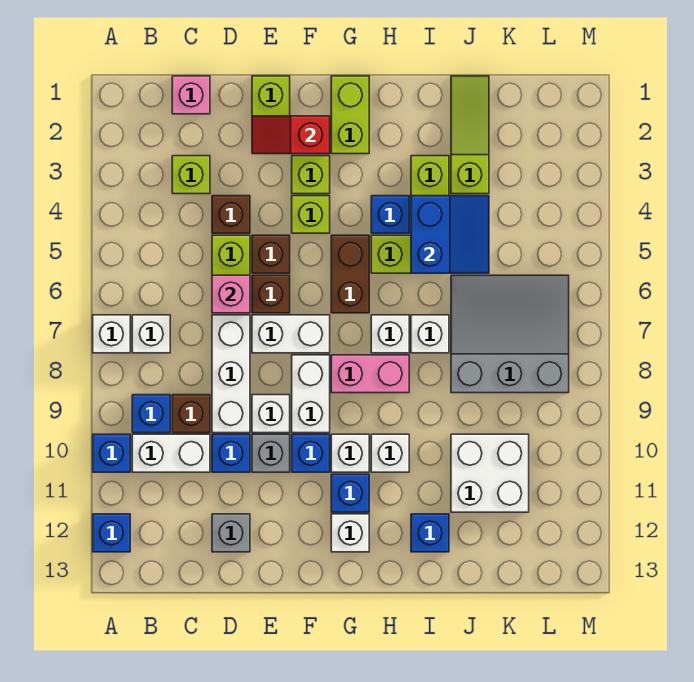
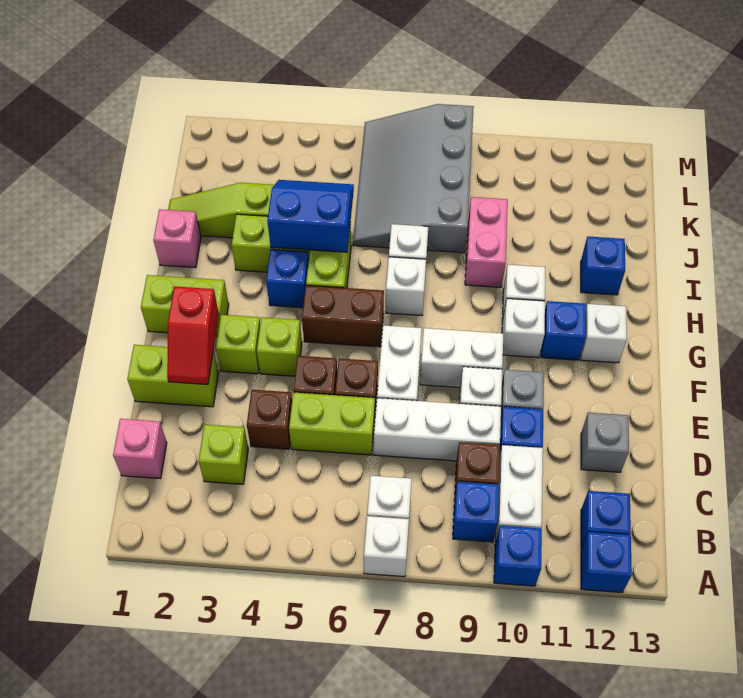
pink brick D6 level 2 -> pink brick I1 level 1
blue brick F10 level 1 -> blue brick B12 level 1
pink brick G8:H8 level 1 -> pink brick I9:J9 level 1
grey slope J6:L8 level 1 top 8 -> grey slope J6:M8 level 1 top 8
white brick J10:K11 level 1 -> none

